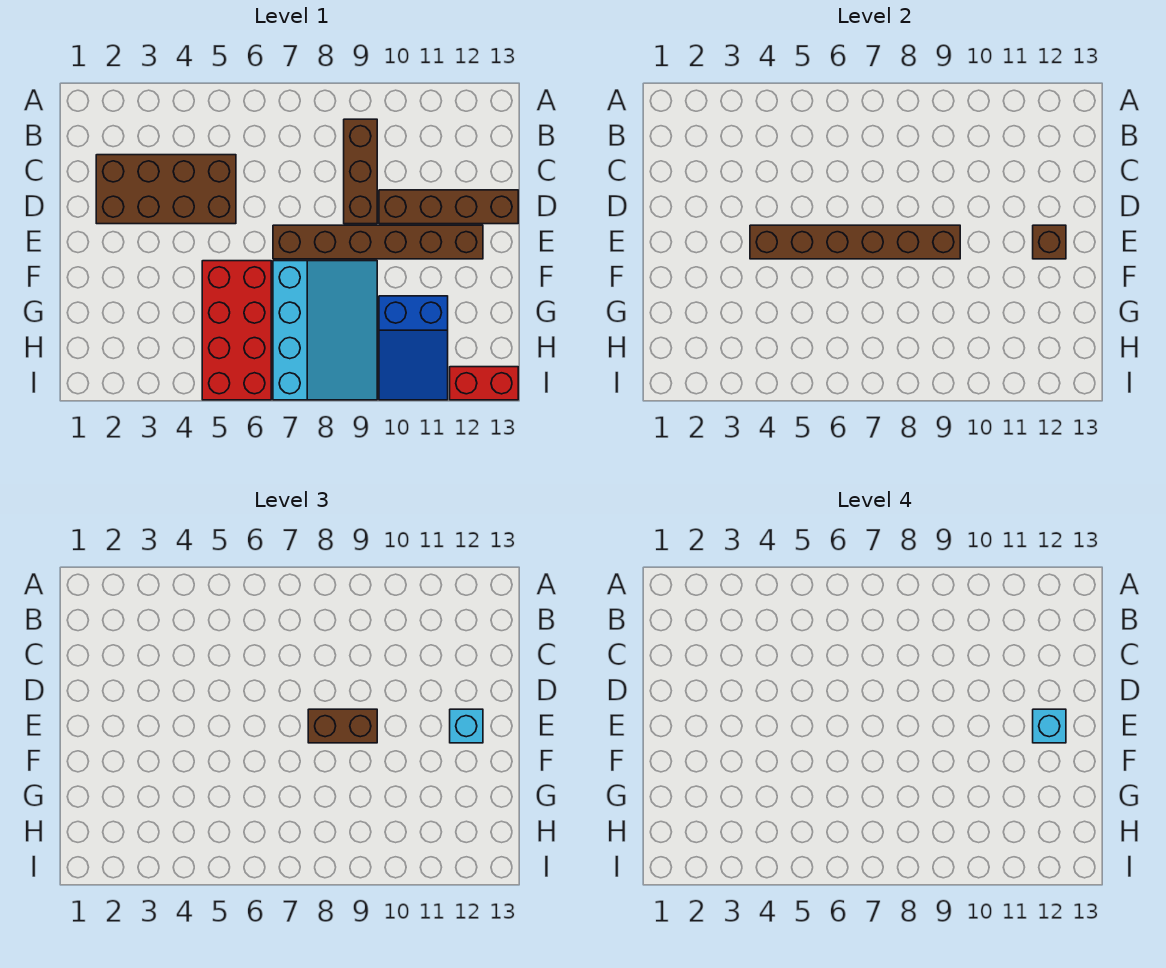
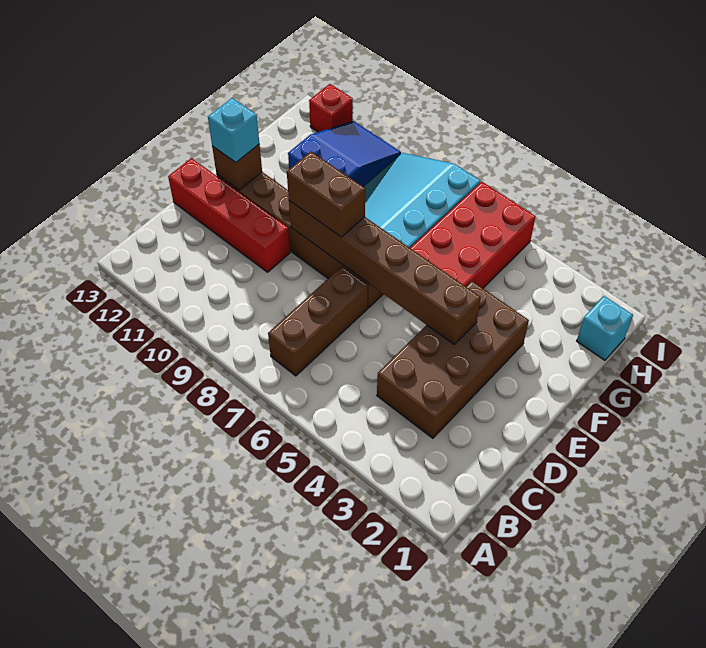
brown brick B9:D9 level 1 -> brown brick B7:D7 level 1
brown brick C2:D5 level 1 -> brown brick C3:F4 level 1
brown brick D10:D13 level 1 -> red brick D10:D13 level 1
cyan brick E12 level 4 -> cyan brick H1 level 1
red brick I12:I13 level 1 -> red brick I12 level 1

